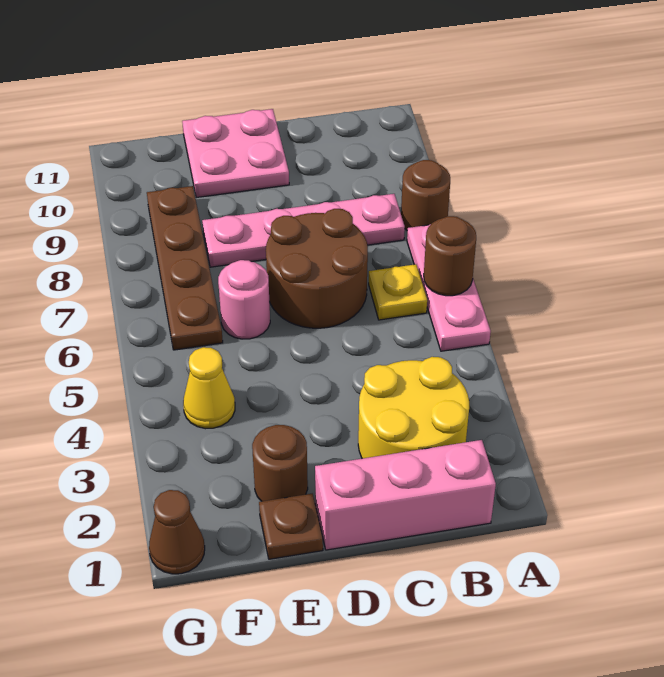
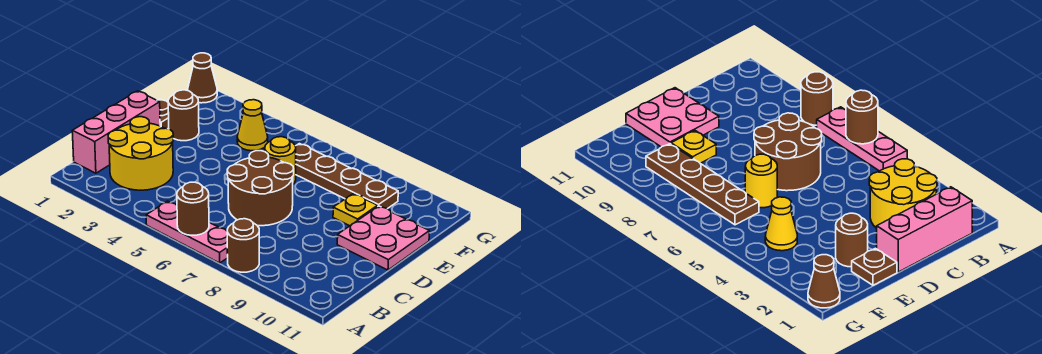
yellow plate B6 level 1 -> yellow plate E9 level 1
pink plate B8:E8 level 1 -> none
pink round brick E6 level 1 -> yellow round brick E6 level 1

